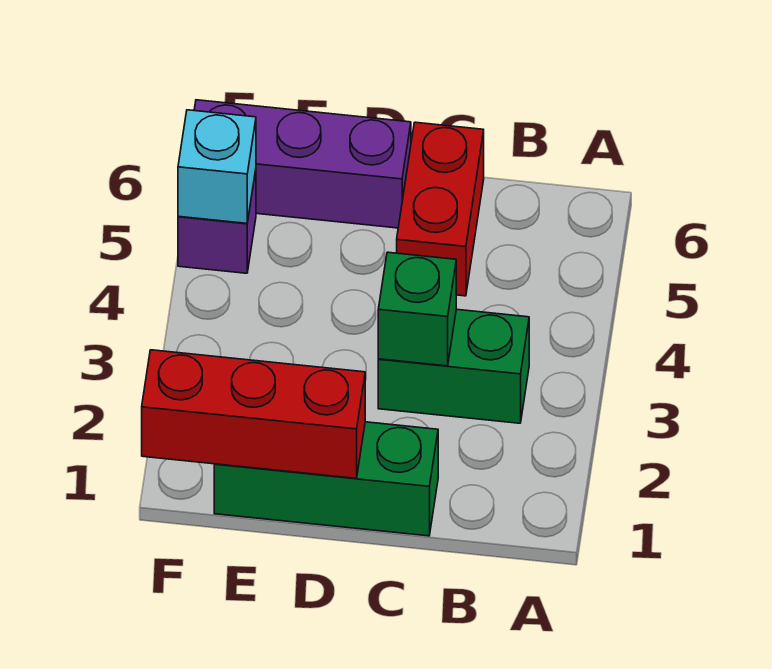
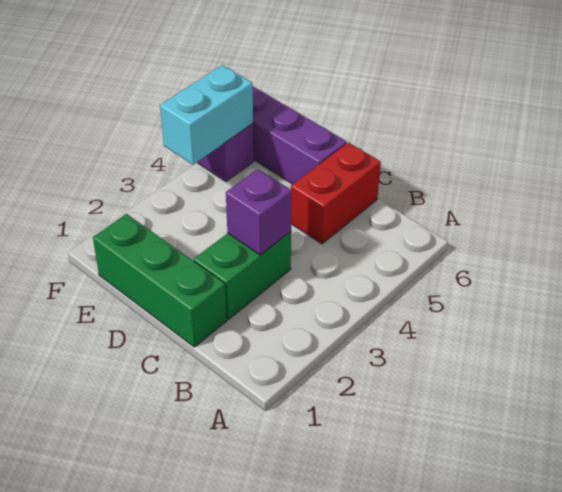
green brick B3:C3 level 1 -> green brick C2:C3 level 1
green brick C3 level 2 -> purple brick C3 level 2
red brick D1:F1 level 2 -> none
cyan brick F5 level 2 -> cyan brick F4:F5 level 2

